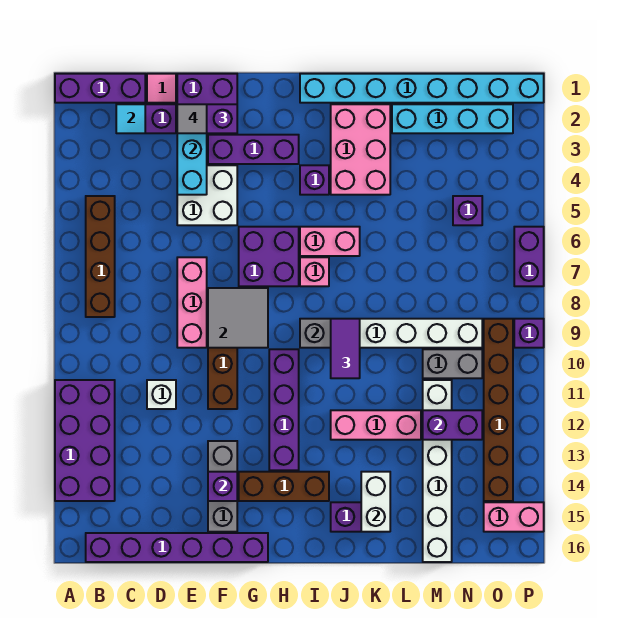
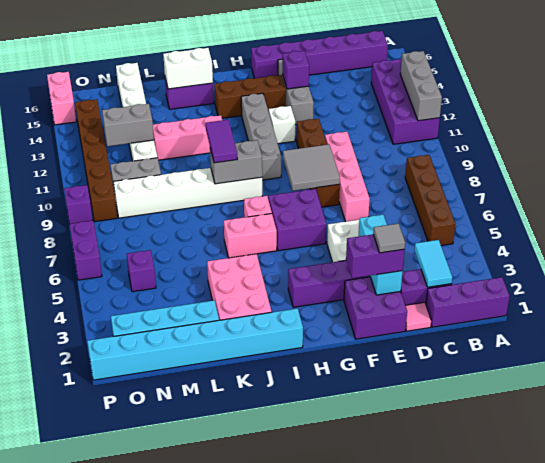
none -> grey brick A11:A13 level 2
cyan tile C2 level 2 -> cyan tile C2:C3 level 2
white brick D11 level 1 -> white brick G12 level 1
pink brick E7:E9 level 1 -> pink brick E7:E10 level 1
purple brick H10:H13 level 1 -> grey brick H10:H13 level 1
purple brick I4 level 1 -> none
white brick K14:K15 level 2 -> white brick J15:K15 level 2
purple brick M12:N12 level 2 -> grey brick M12:N12 level 2
pink brick O15:P15 level 1 -> pink brick P15:P16 level 1

